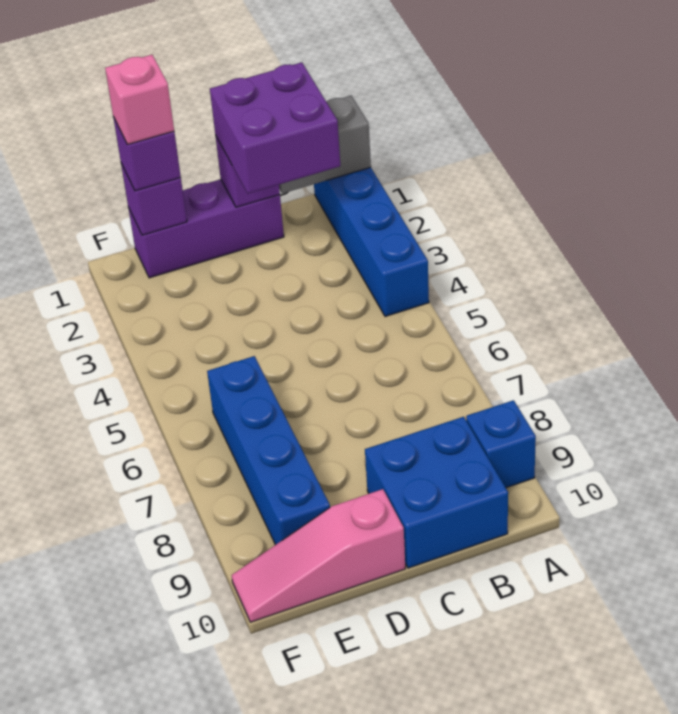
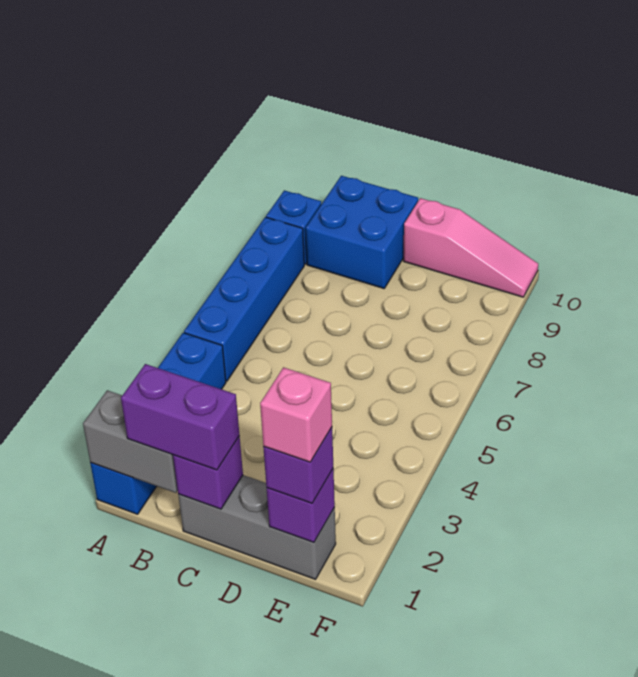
purple brick B1:C2 level 3 -> purple brick B1:C1 level 3
purple brick C1:E1 level 1 -> grey brick C1:E1 level 1
blue brick E6:E9 level 1 -> blue brick A5:A8 level 1

